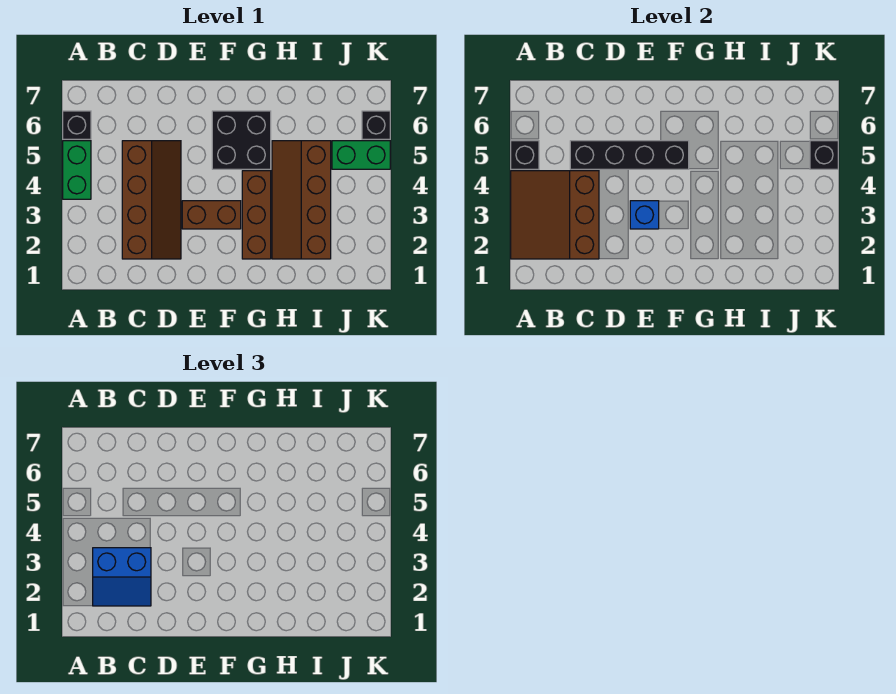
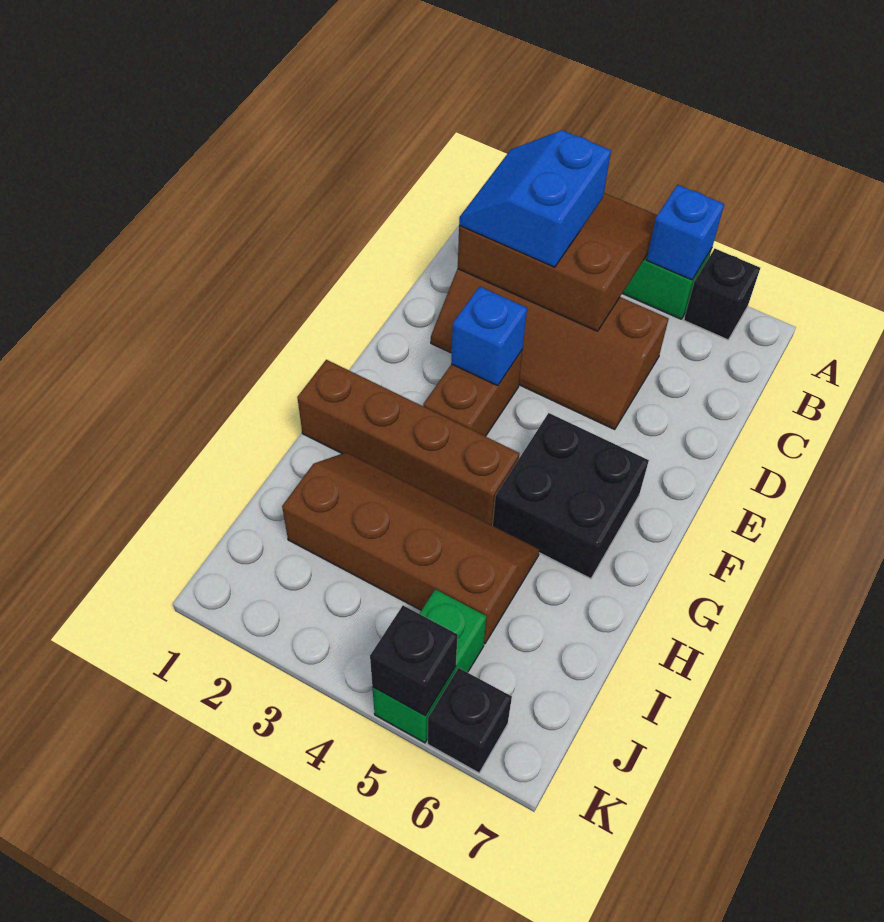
black brick A5 level 2 -> blue brick A5 level 2
black brick C5:F5 level 2 -> none
brown brick G2:G4 level 1 -> brown brick G1:G4 level 1

